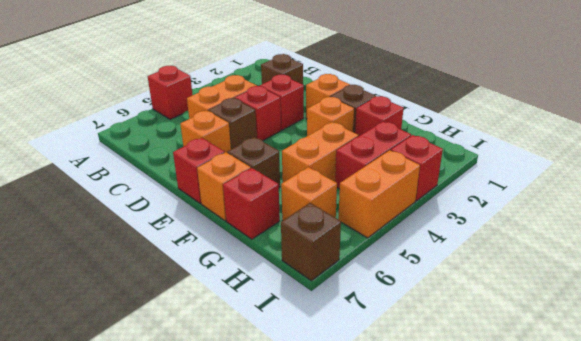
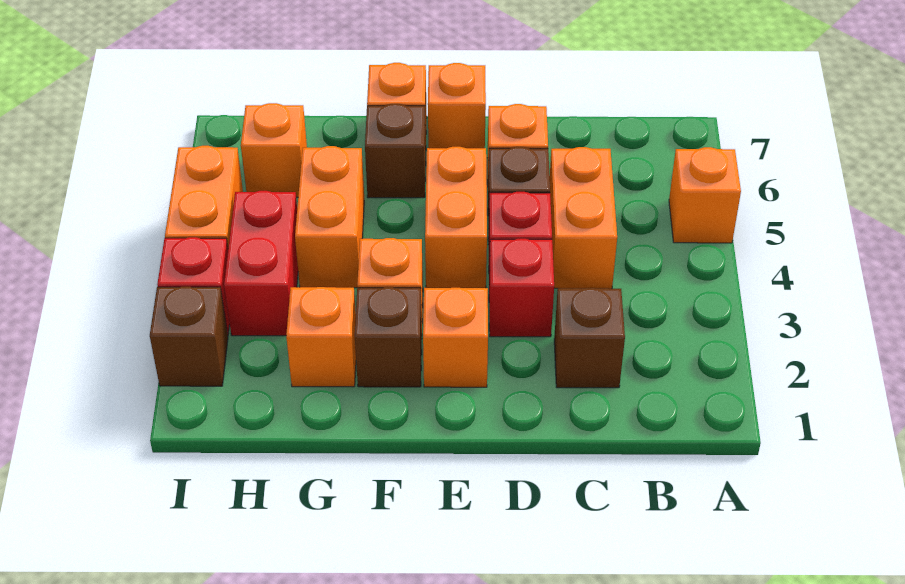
red brick A5 level 1 -> orange brick A5 level 1
none -> orange brick E4:E5 level 1
red brick E7 level 1 -> orange brick E7 level 1
red brick G2 level 1 -> orange brick G2 level 1
red brick G7 level 1 -> none
brown brick I7 level 1 -> brown brick I2 level 1

